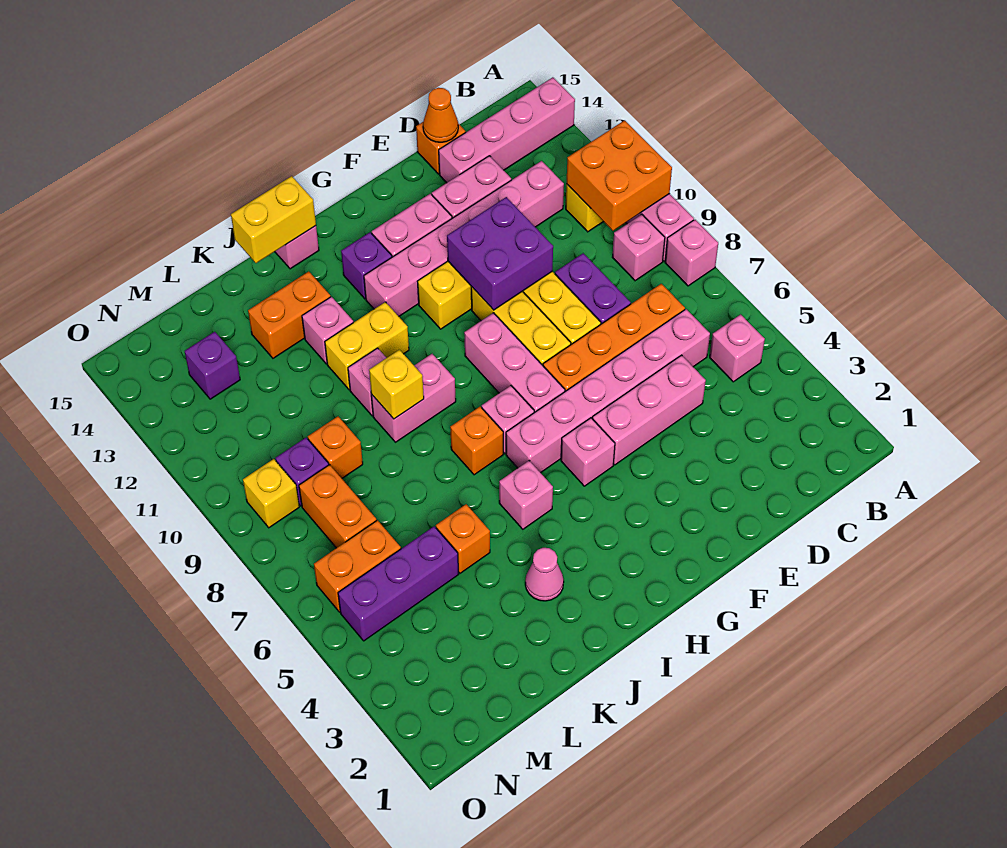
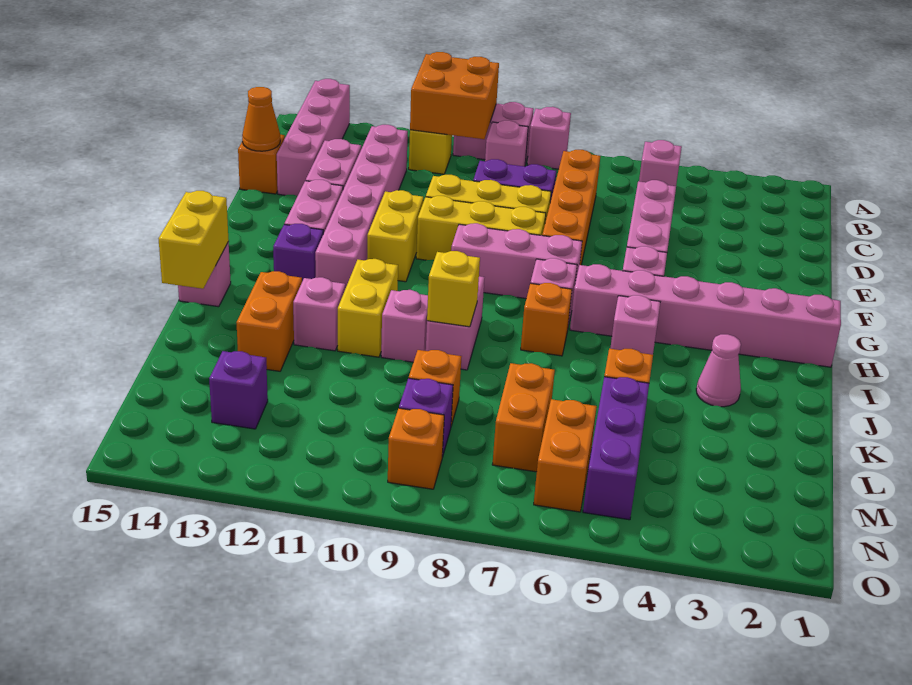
pink brick C6:H6 level 1 -> pink brick H1:H6 level 1
purple brick E10:F11 level 2 -> none
orange brick M7:M8 level 1 -> orange brick L7:M7 level 1
yellow brick N9 level 1 -> orange brick N9 level 1

